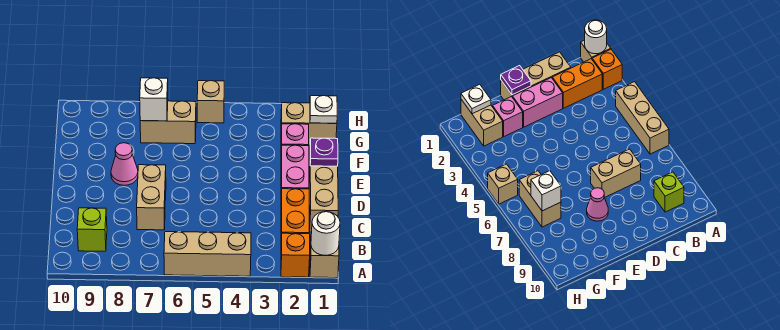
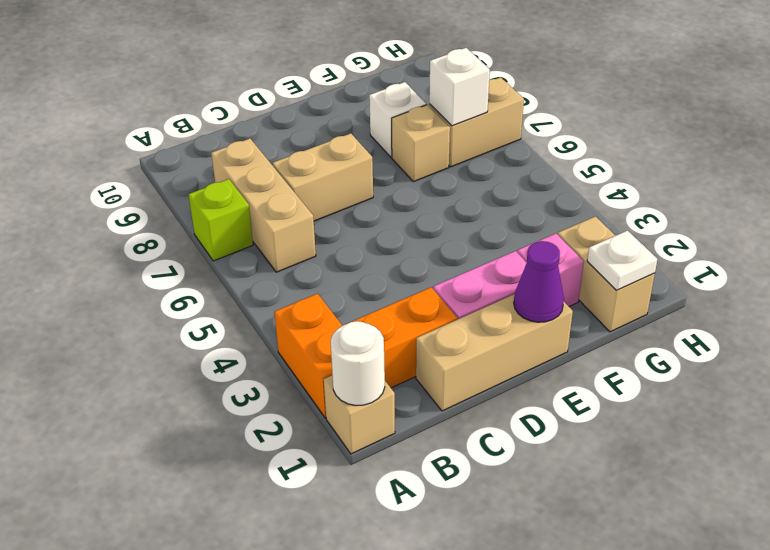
orange brick A2 level 1 -> orange brick A2:A3 level 1
tan brick A4:A6 level 1 -> tan brick B6:B8 level 1
lime brick B9 level 1 -> lime brick A7 level 1
purple plate E1 level 2 -> purple cone E1 level 2
pink cone E8 level 1 -> none
none -> white brick F8 level 1
tan brick G6:G7 level 1 -> tan brick G7:H7 level 1
tan brick H5 level 1 -> tan brick F7 level 1

